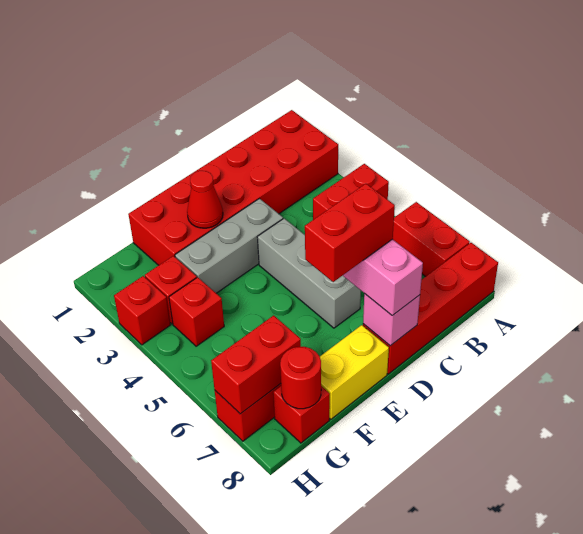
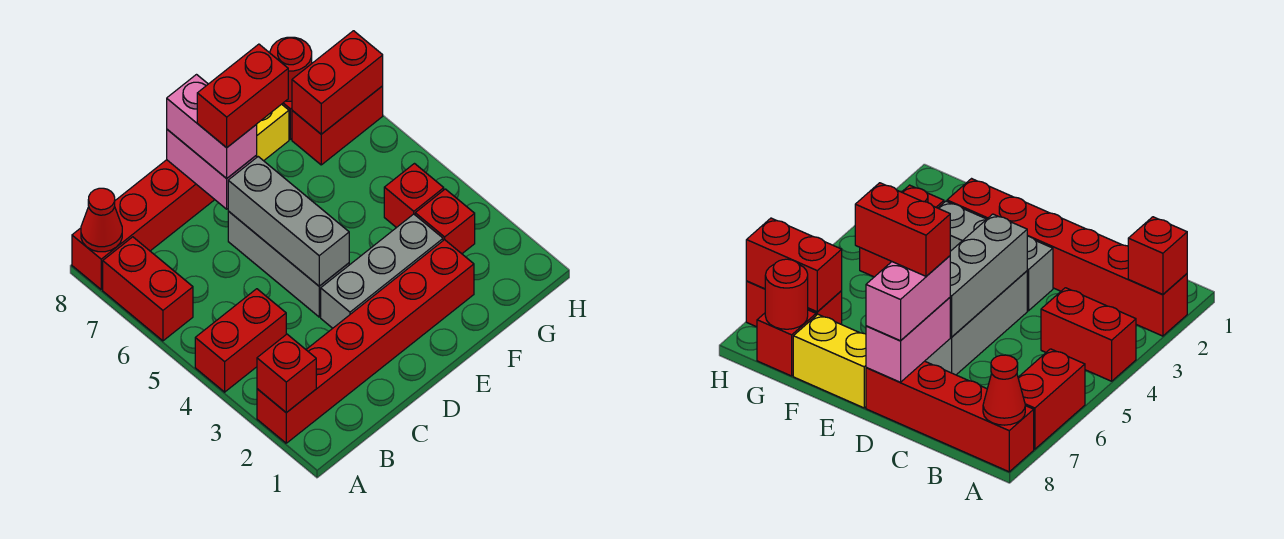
red brick A1:F2 level 1 -> red brick A2:F2 level 1
none -> grey brick D4:D6 level 2
pink brick D8 level 2 -> pink brick D7:D8 level 2
red cone E2 level 2 -> red cone A8 level 2
red brick H3 level 1 -> red brick A2 level 2

